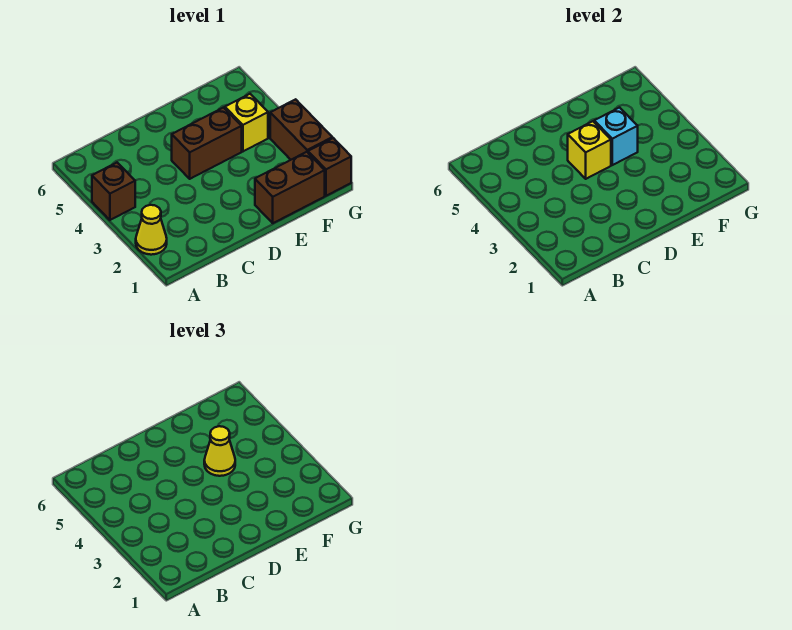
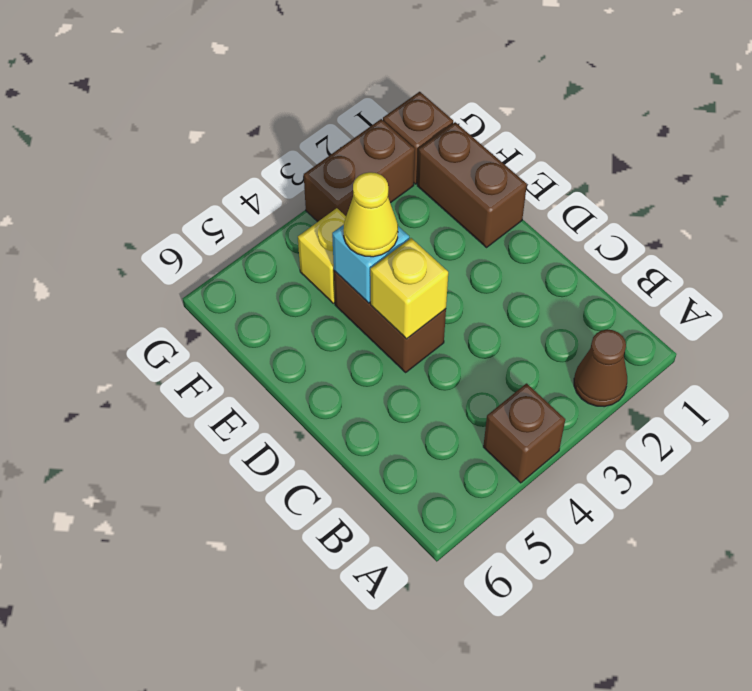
yellow cone A2 level 1 -> brown cone A2 level 1

